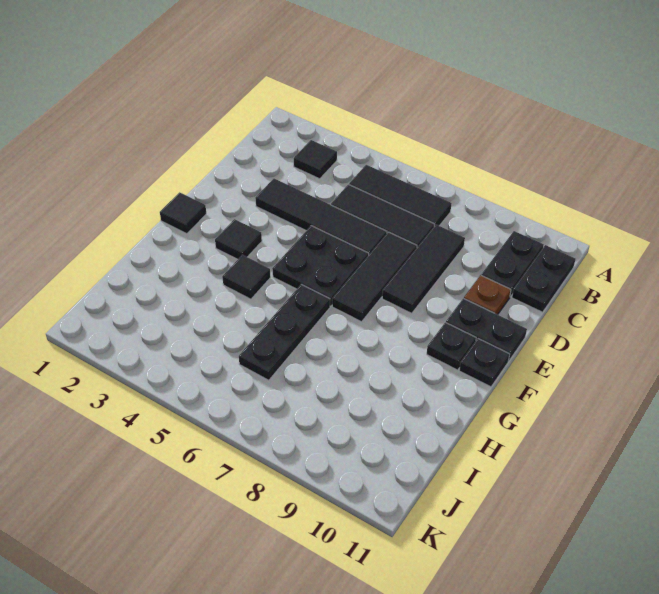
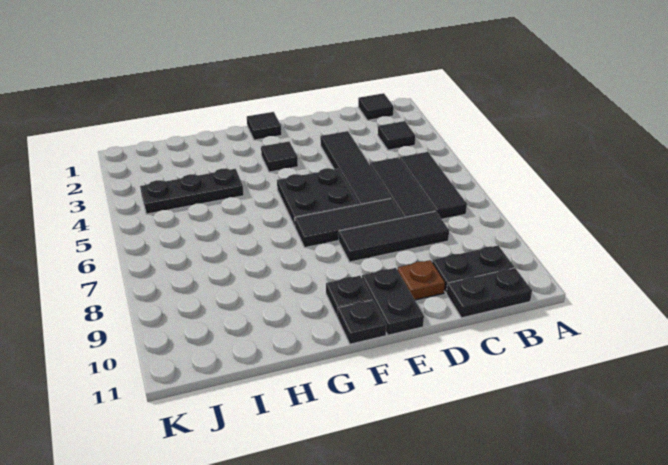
black tile G4 level 1 -> black tile B1 level 1
black plate G6:I6 level 1 -> black plate H4:J4 level 1

